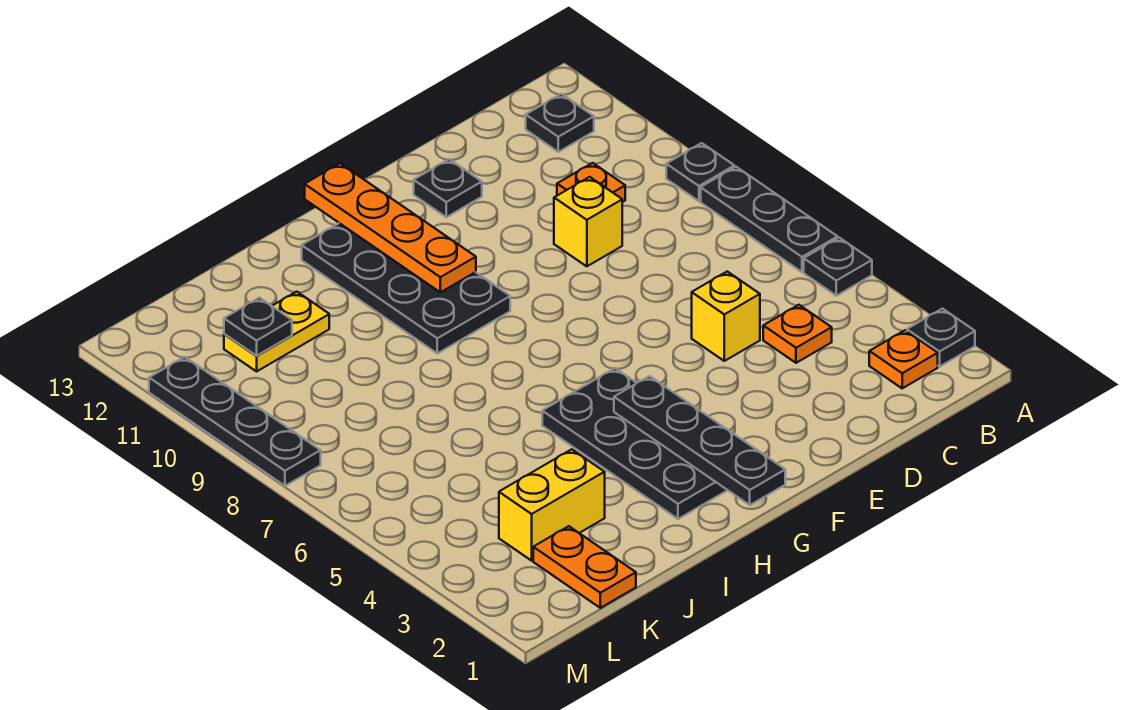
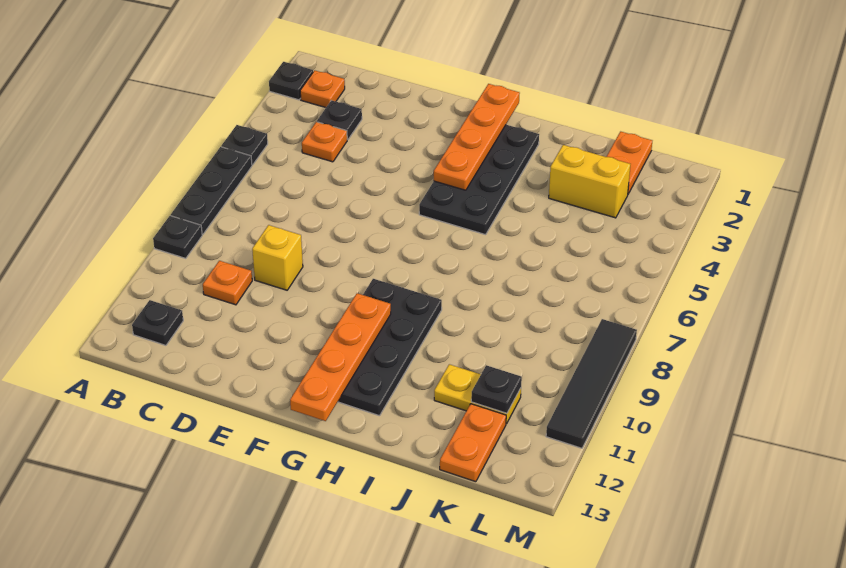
yellow brick D5 level 1 -> none
black plate E12 level 1 -> black plate C3 level 1
black plate G1:G4 level 2 -> orange plate G1:G4 level 2
none -> orange plate K12:K13 level 1
black plate M8:M11 level 1 -> black tile M8:M11 level 1

